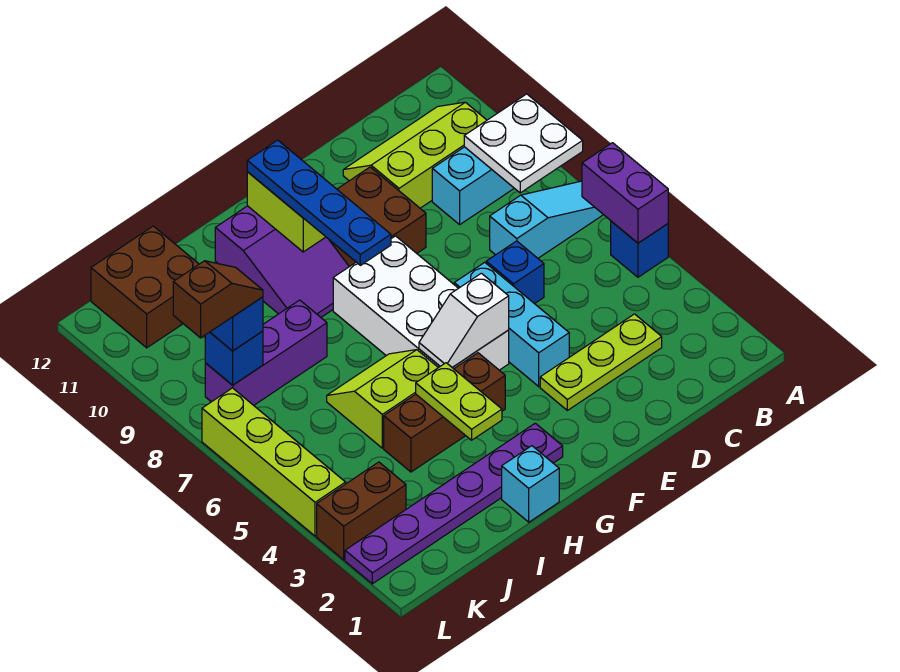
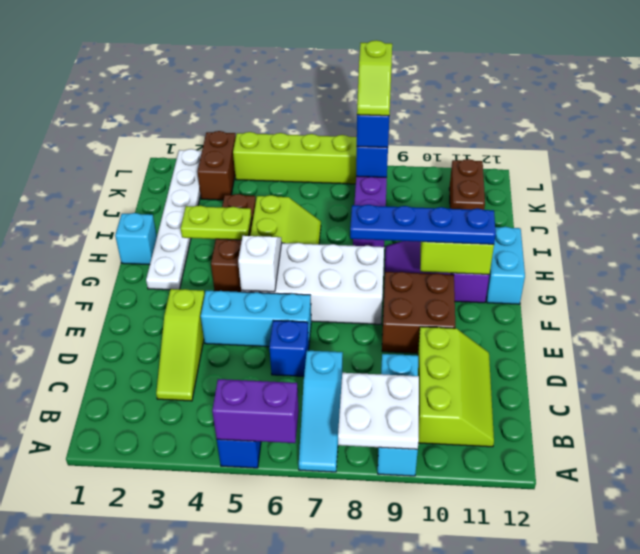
lime plate C3:E3 level 1 -> lime slope C3:E3 level 1 top E
purple plate G2:L2 level 1 -> white plate G2:L2 level 1
none -> cyan brick G12:H12 level 1
brown brick J11:K12 level 1 -> brown brick J11:K11 level 1
brown slope K8:L8 level 4 top L -> lime slope K8:L8 level 4 top L

